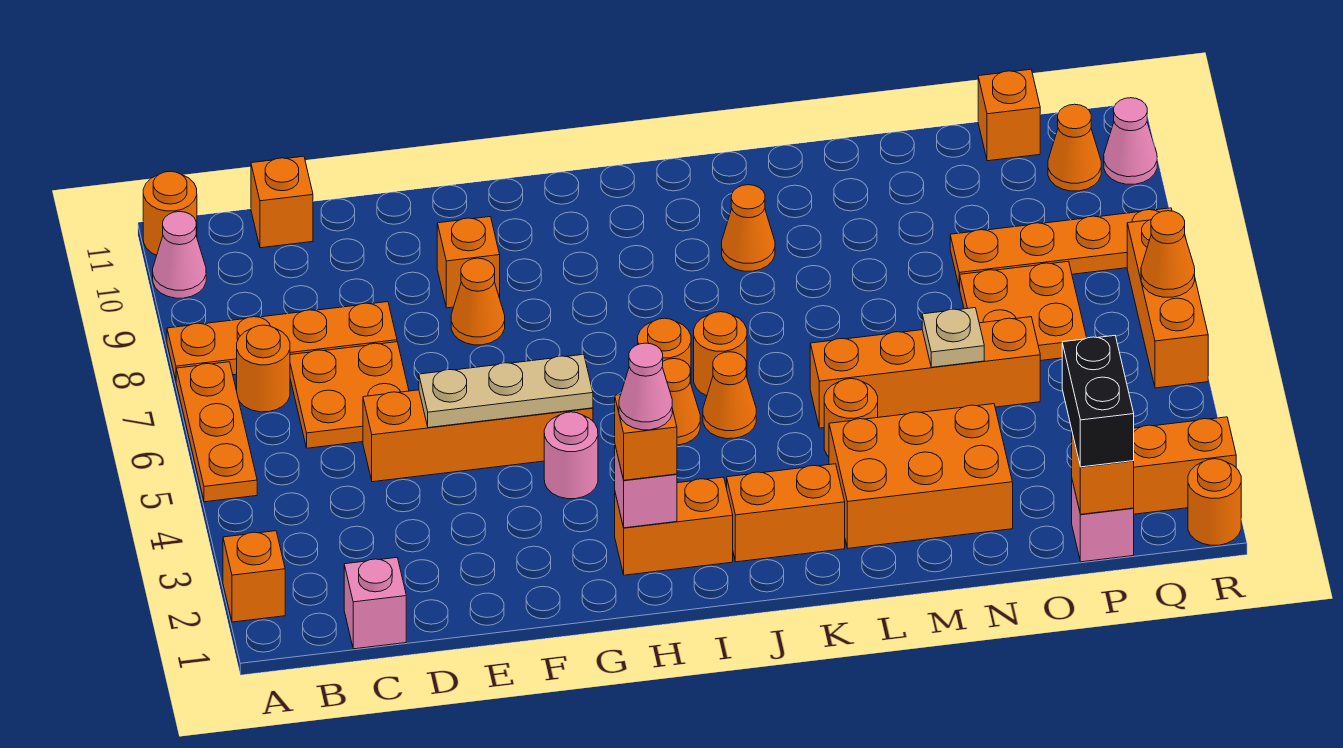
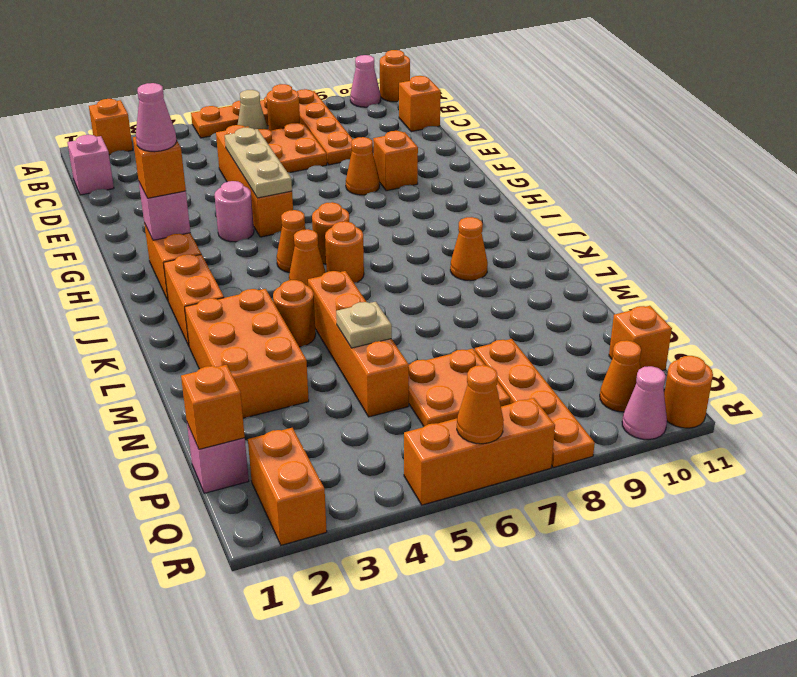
none -> tan cone B6 level 1
black brick P1:P2 level 3 -> none
orange round brick R1 level 1 -> orange round brick R11 level 1

